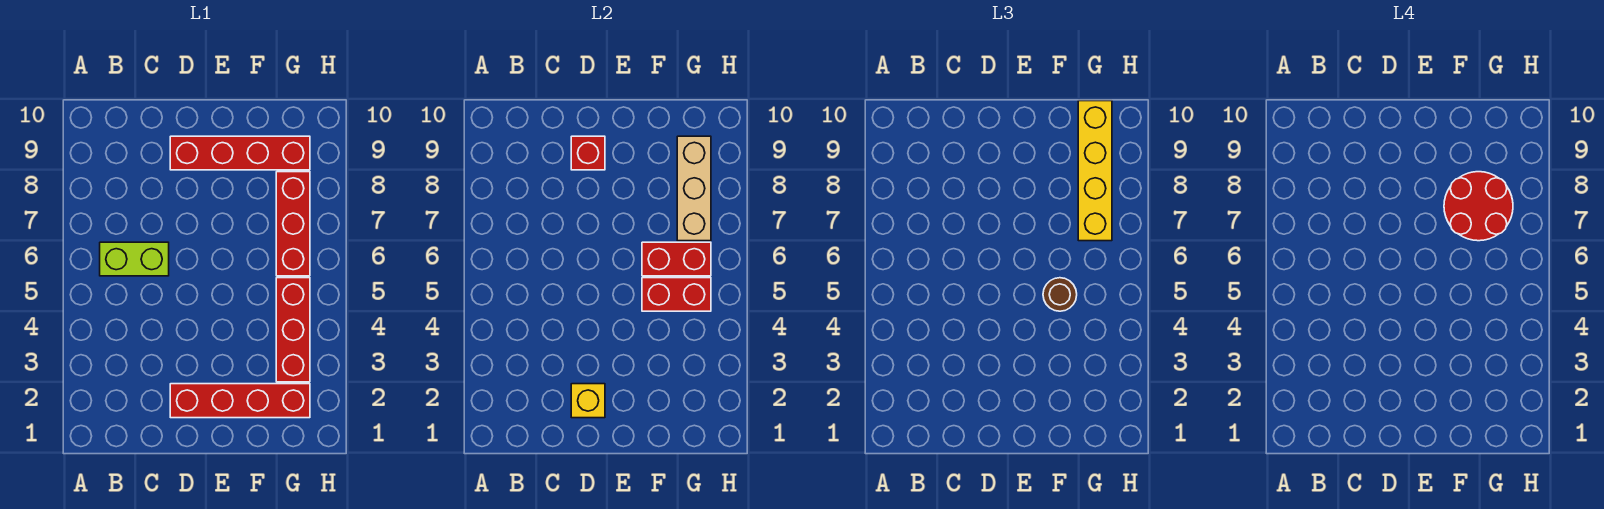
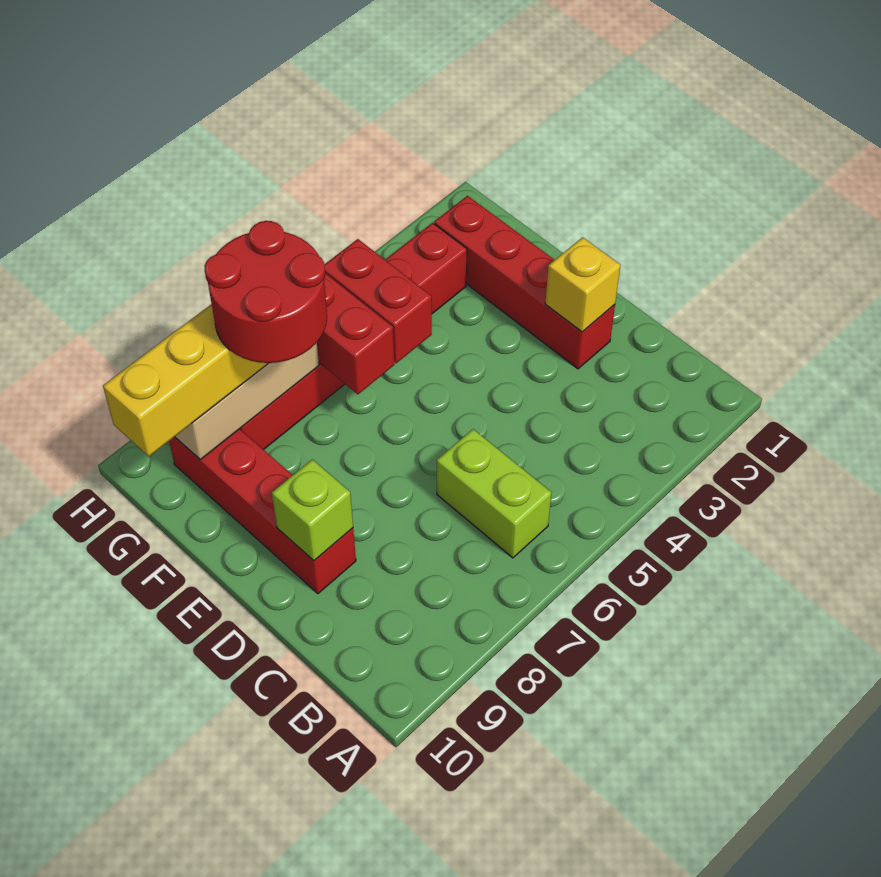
red brick D9 level 2 -> lime brick D9 level 2
brown round brick F5 level 3 -> none

